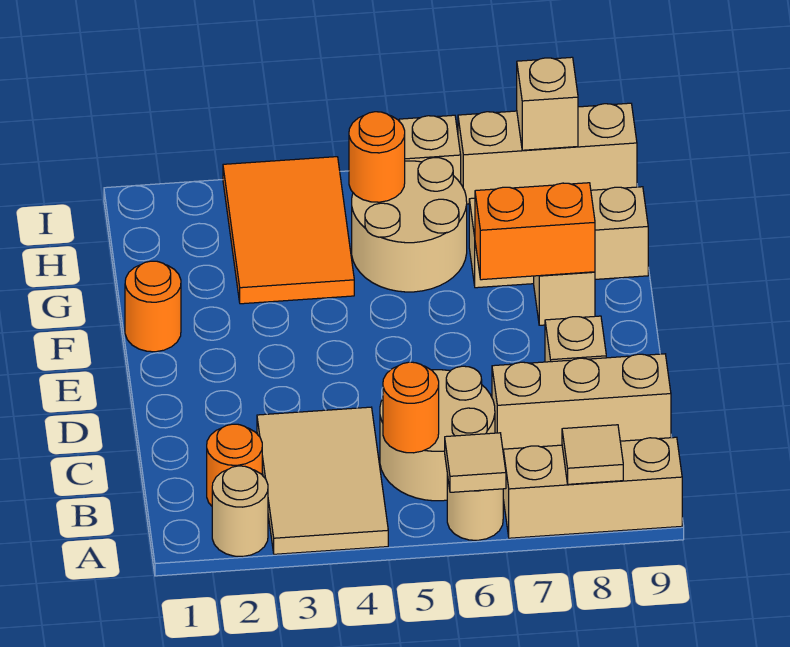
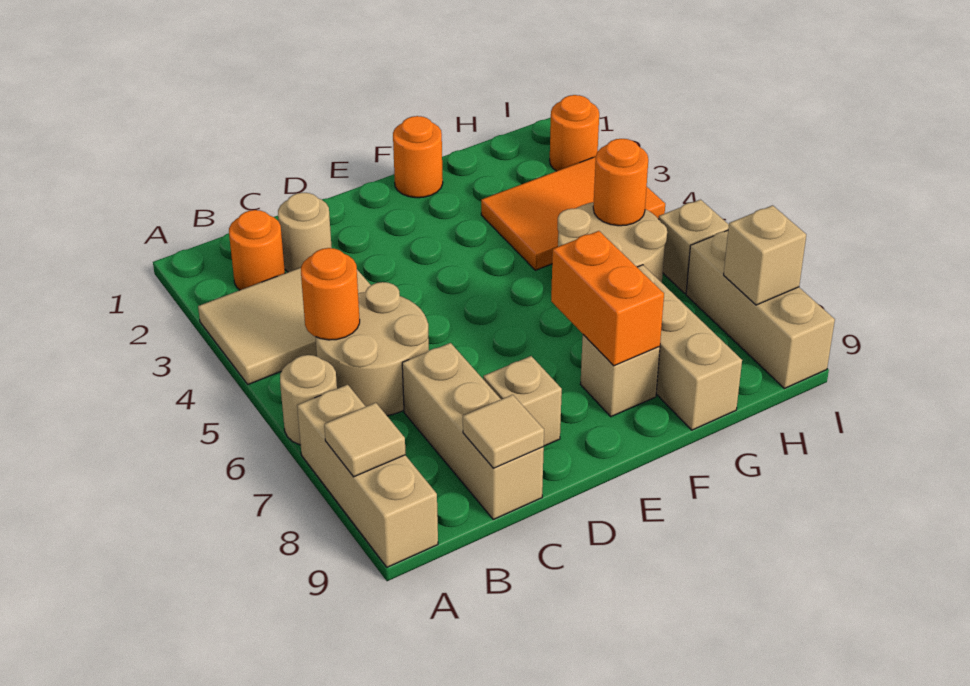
tan round brick A2 level 1 -> tan round brick C2 level 1
tan tile A6 level 2 -> tan tile C9 level 2
none -> orange round brick I2 level 1

